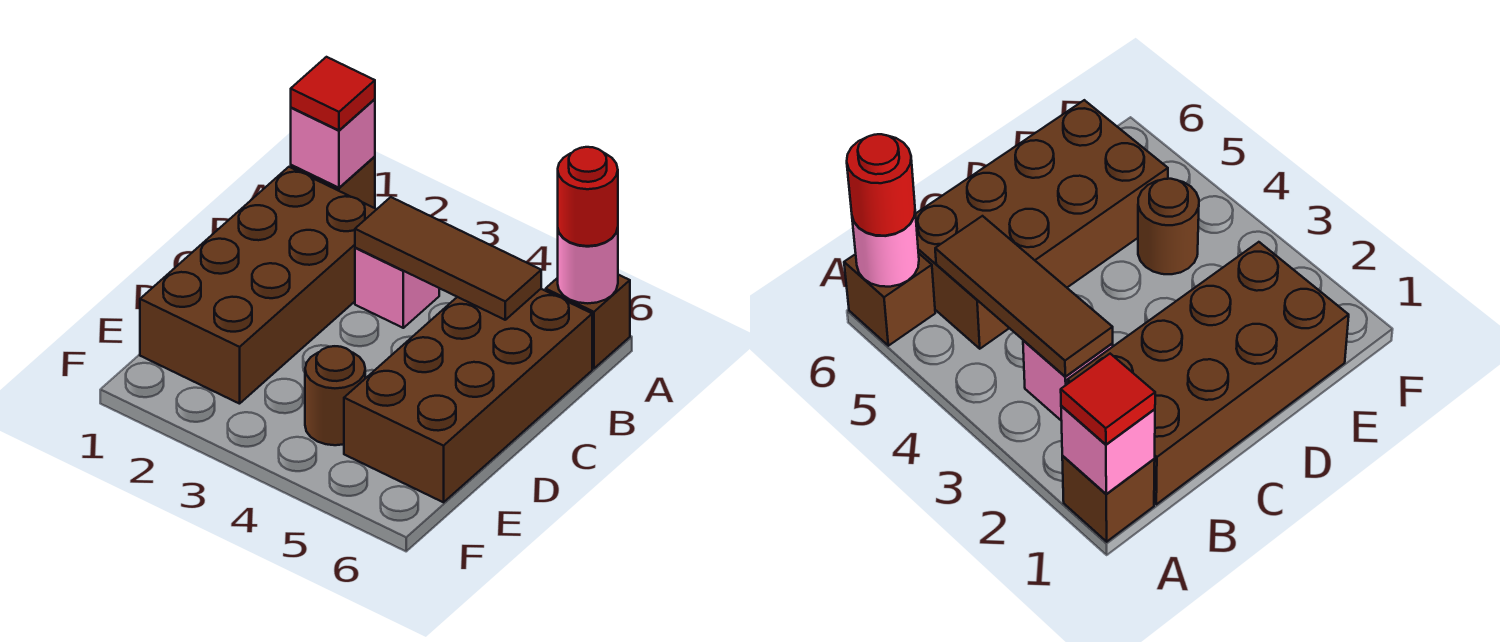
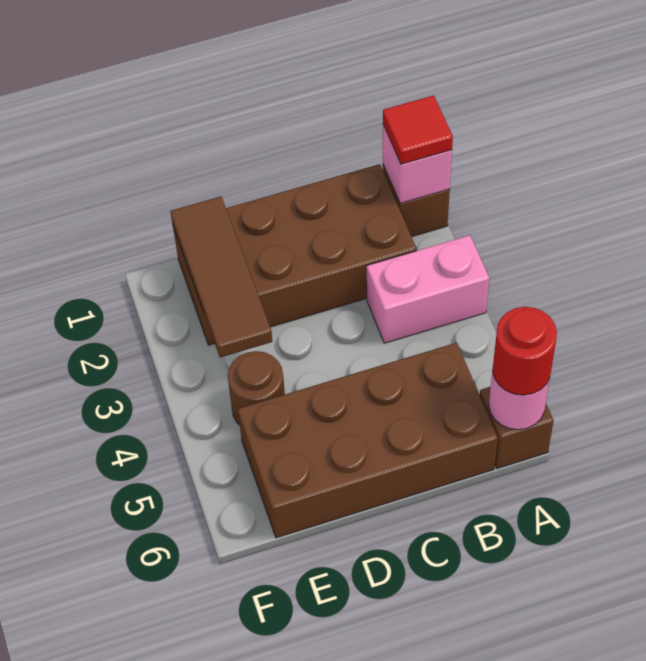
pink brick B3 level 1 -> pink brick A3:B3 level 1
brown tile B3:B5 level 2 -> brown tile E1:E3 level 2

